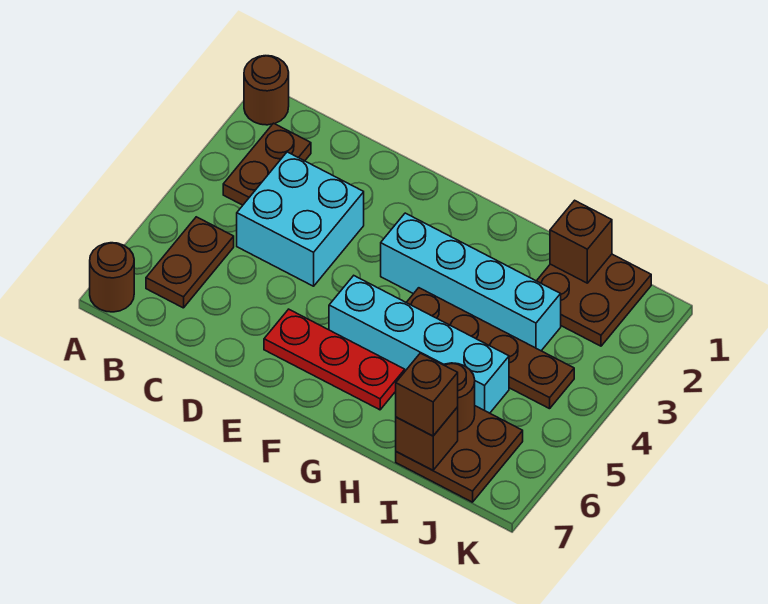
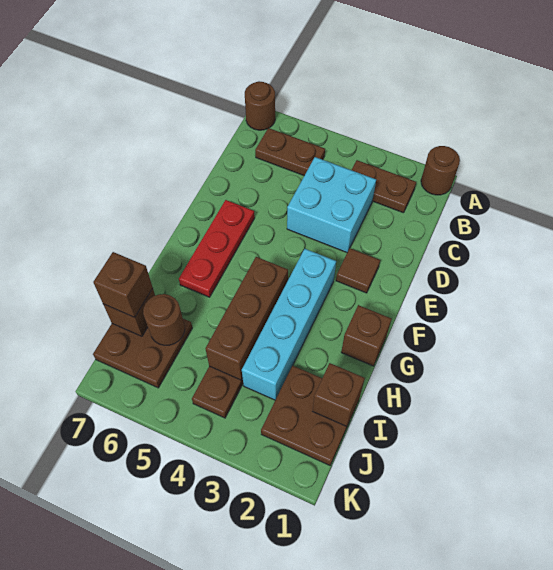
none -> brown tile E2 level 1
cyan brick F5:I5 level 1 -> none
none -> brown brick G1 level 1
none -> brown brick G4:I4 level 2

